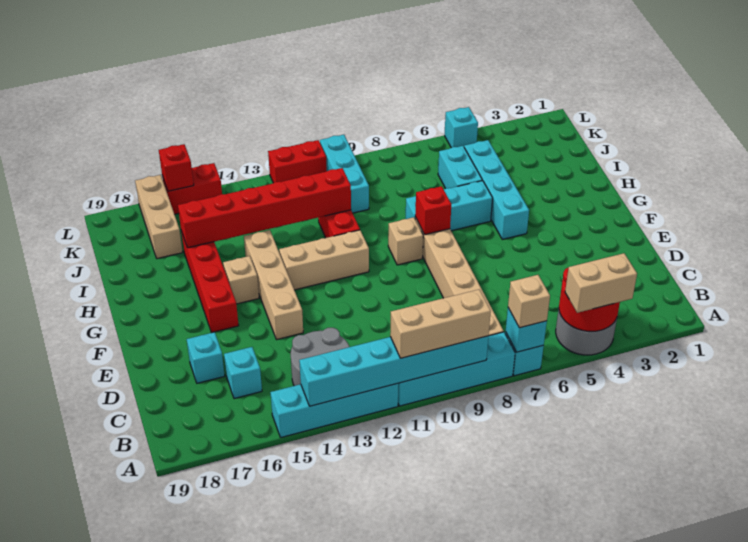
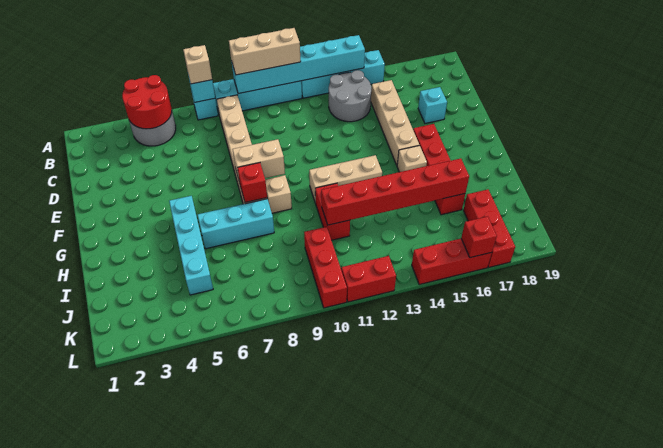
tan brick A4:A5 level 3 -> tan brick F8:F9 level 2
cyan brick C16 level 1 -> none
tan brick E14:H14 level 1 -> tan brick C15:F15 level 1
cyan brick I6:J6 level 1 -> none
cyan brick J10:L10 level 1 -> red brick J10:L10 level 1
tan brick J17:L17 level 1 -> red brick J17:L17 level 1
cyan brick L5 level 1 -> none
red brick L15:L16 level 1 -> red brick L14:L16 level 1

